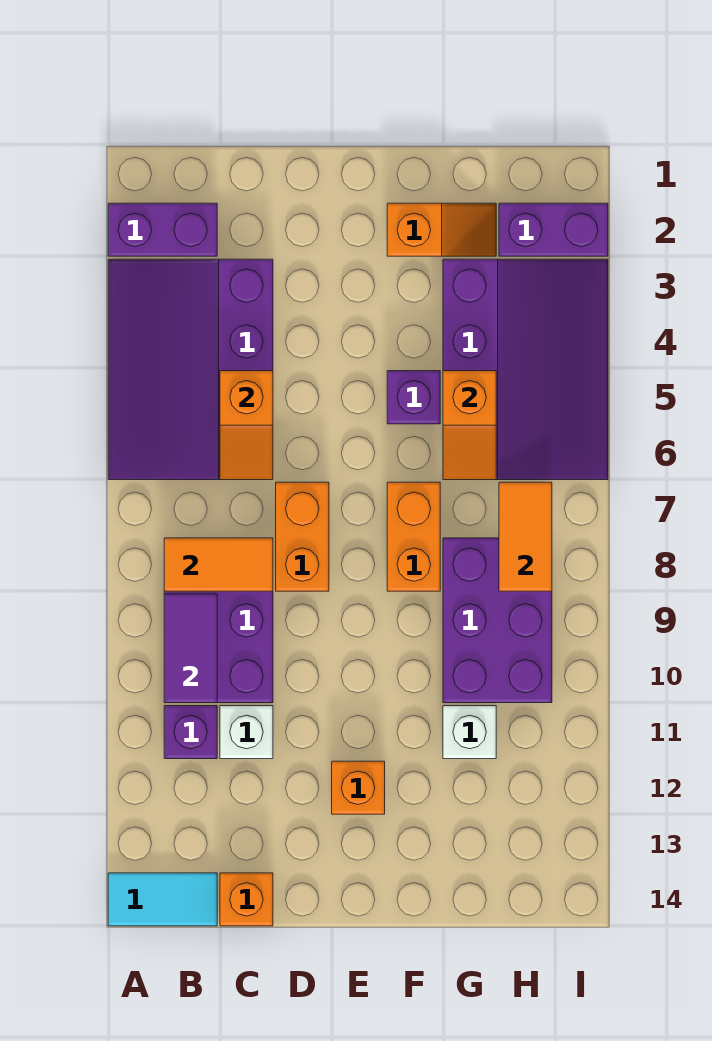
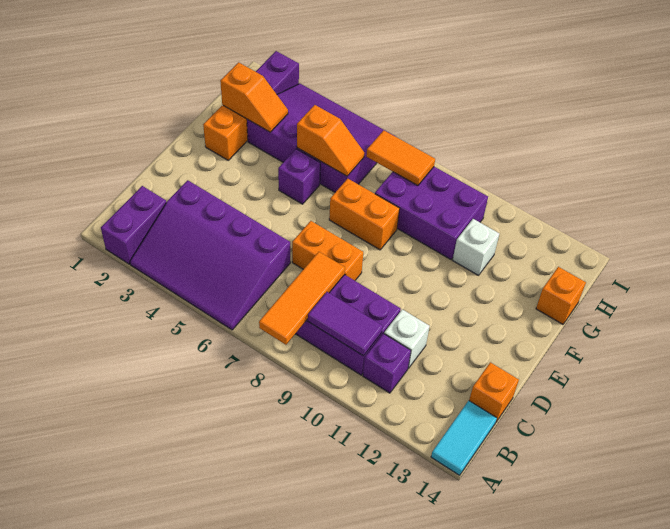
orange tile B8:C8 level 2 -> orange tile A8:C8 level 2
orange slope C5:C6 level 2 top 5 -> orange slope G2:G3 level 2 top 2
orange brick E12 level 1 -> orange brick G14 level 1

